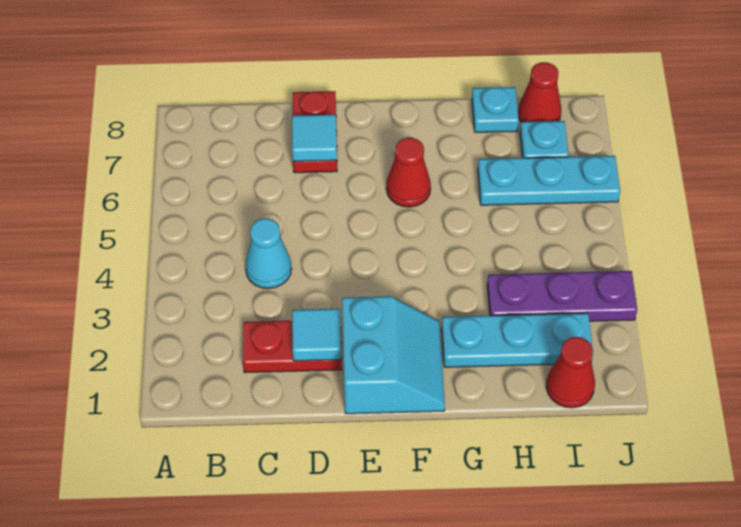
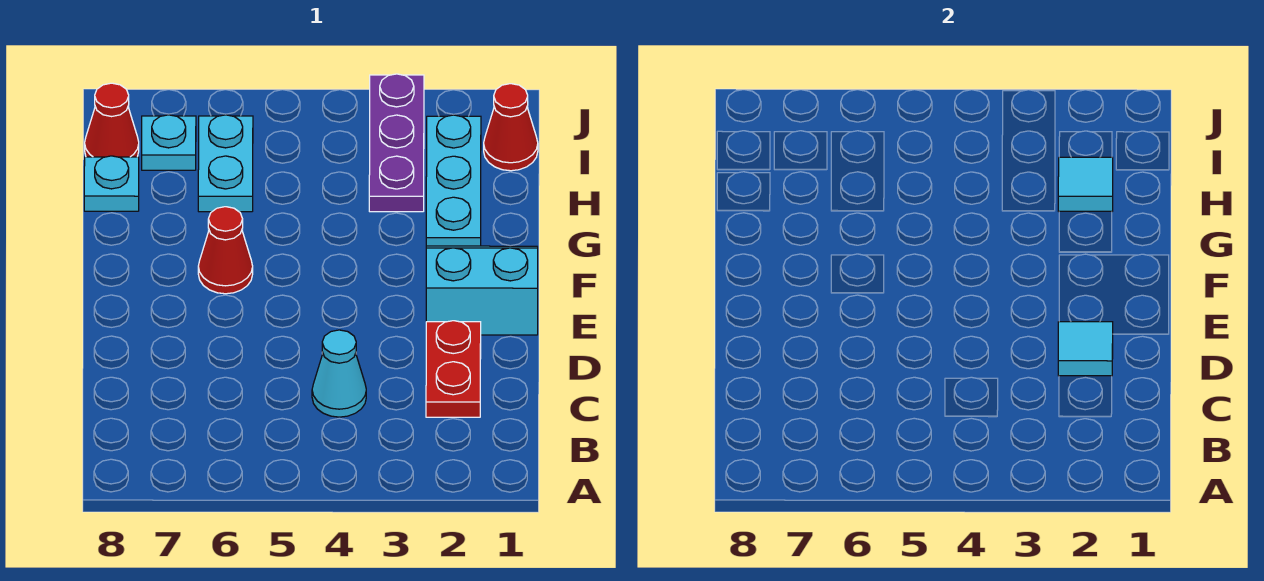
red plate D7:D8 level 1 -> none
cyan tile D7 level 2 -> cyan tile H2 level 2
cyan plate H6:J6 level 1 -> cyan plate H6:I6 level 1

